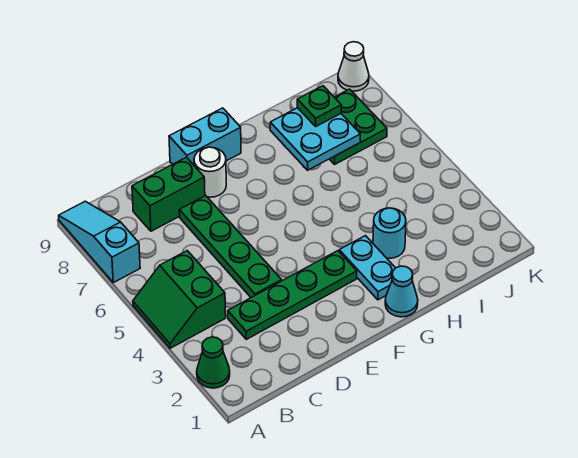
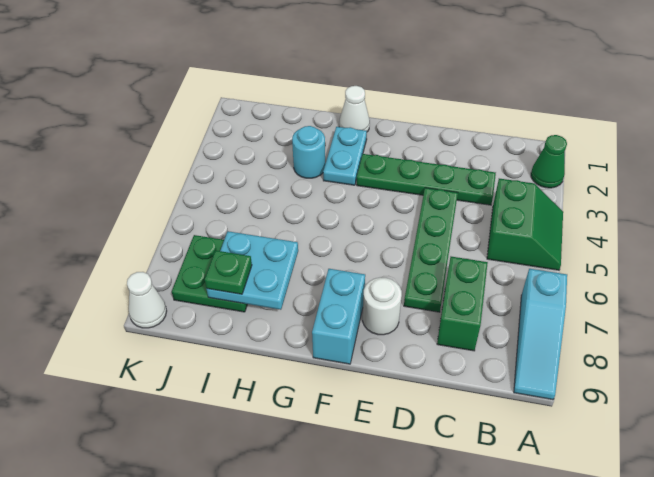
green brick C8:D8 level 1 -> green brick C7:C8 level 1
cyan brick E9:F9 level 1 -> cyan brick F8:F9 level 1
cyan cone G1 level 1 -> white cone G1 level 1

